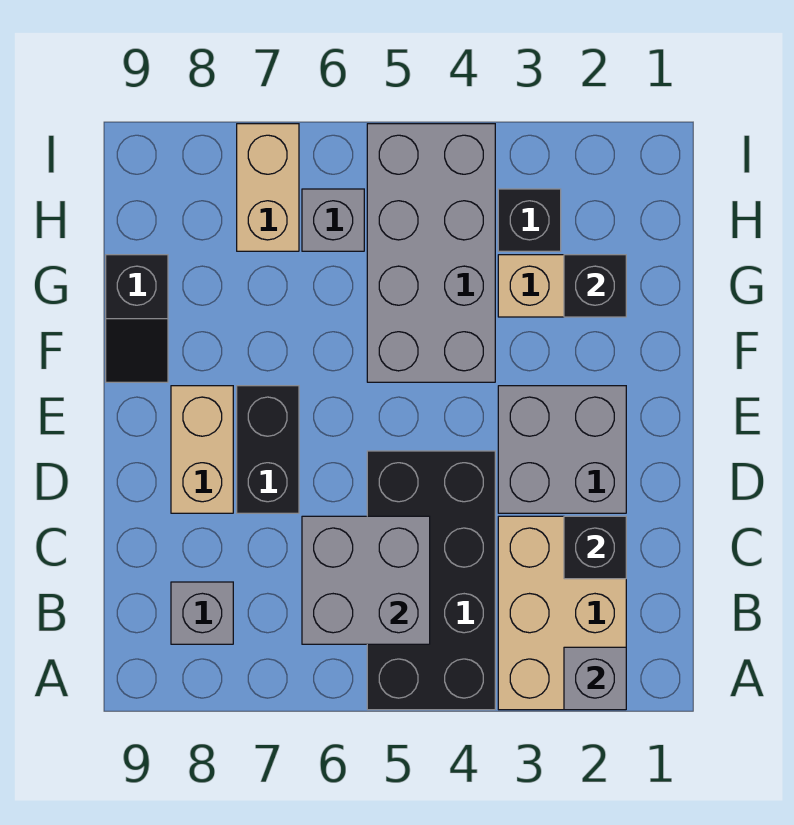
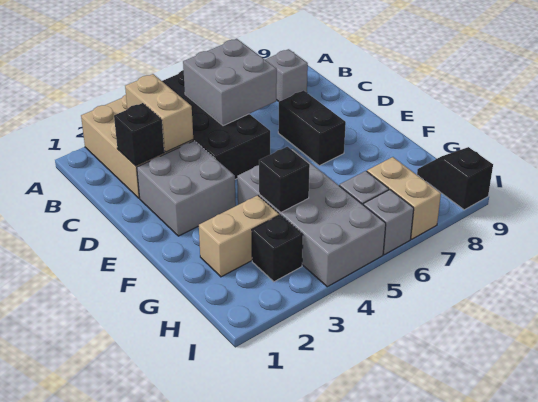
grey brick A2 level 2 -> grey brick I6 level 1
tan brick D8:E8 level 1 -> tan brick B3:C3 level 2
black slope F9:G9 level 1 top G -> black slope H9:I9 level 1 top I
black brick G2 level 2 -> black brick G4 level 2

